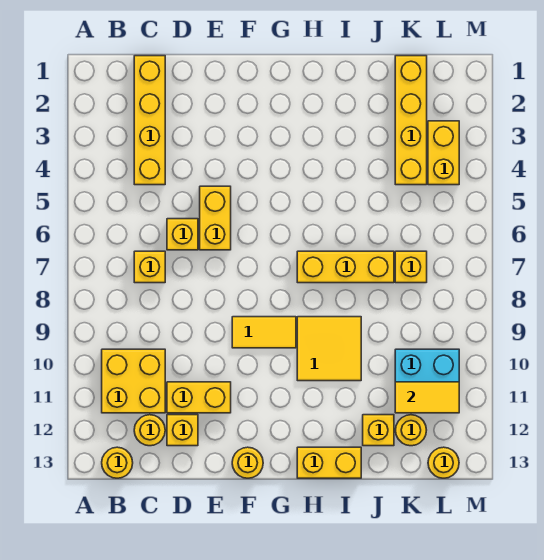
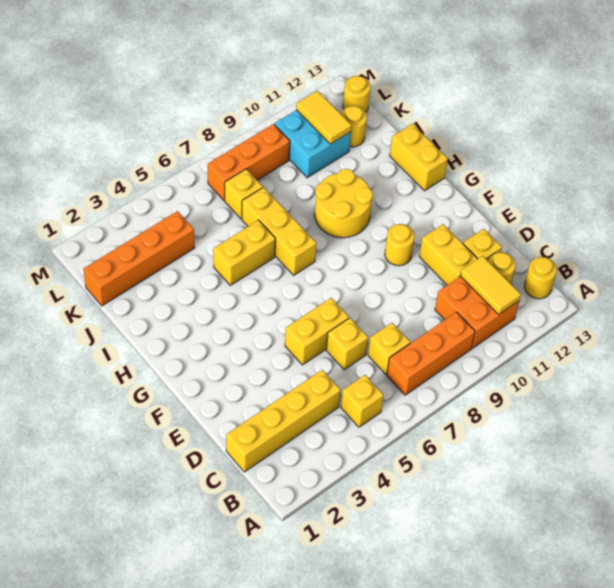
none -> orange brick B7:B9 level 1
yellow brick B10:C11 level 1 -> orange brick B10:C11 level 1
yellow tile F9:G9 level 1 -> yellow tile B11:C11 level 2
yellow round brick F13 level 1 -> yellow round brick F10 level 1
yellow tile H9:I10 level 1 -> yellow round brick H9:I10 level 1
yellow brick J12 level 1 -> yellow brick B5 level 1
yellow brick K1:K4 level 1 -> orange brick K1:K4 level 1
yellow brick L3:L4 level 1 -> yellow brick I5:I6 level 1
none -> orange brick L7:L9 level 1

